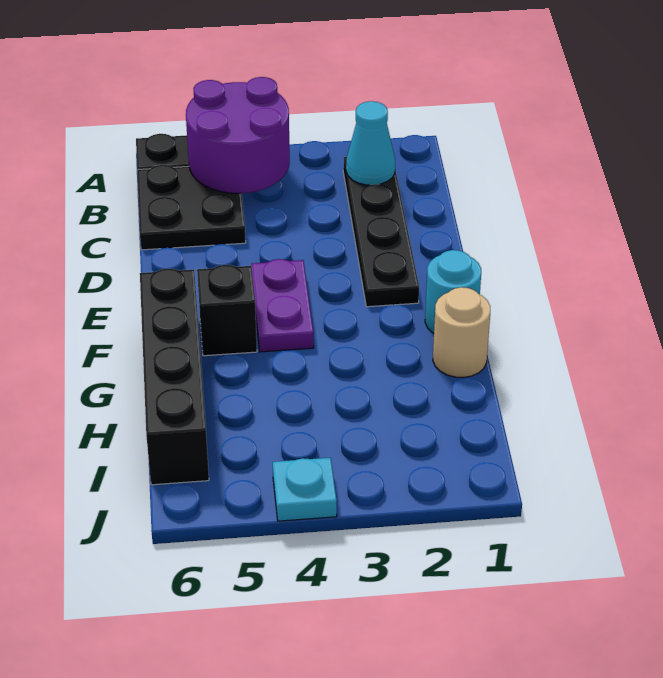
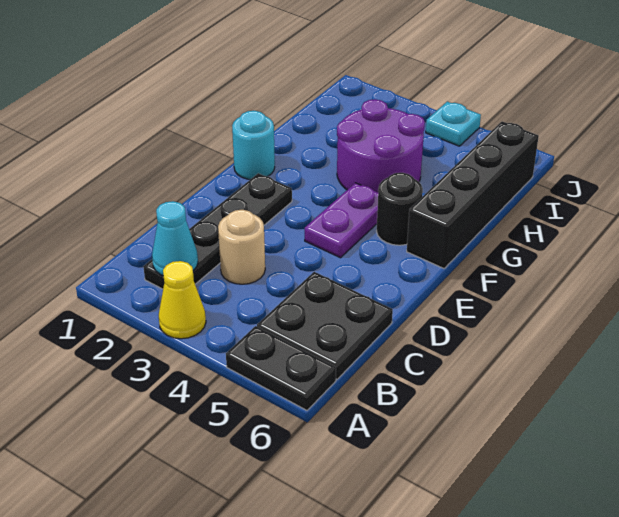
none -> yellow cone A3 level 1
purple round brick A4:B5 level 2 -> purple round brick G3:H4 level 1
black brick F5 level 1 -> black round brick F5 level 1
tan round brick G1 level 1 -> tan round brick C3 level 1

